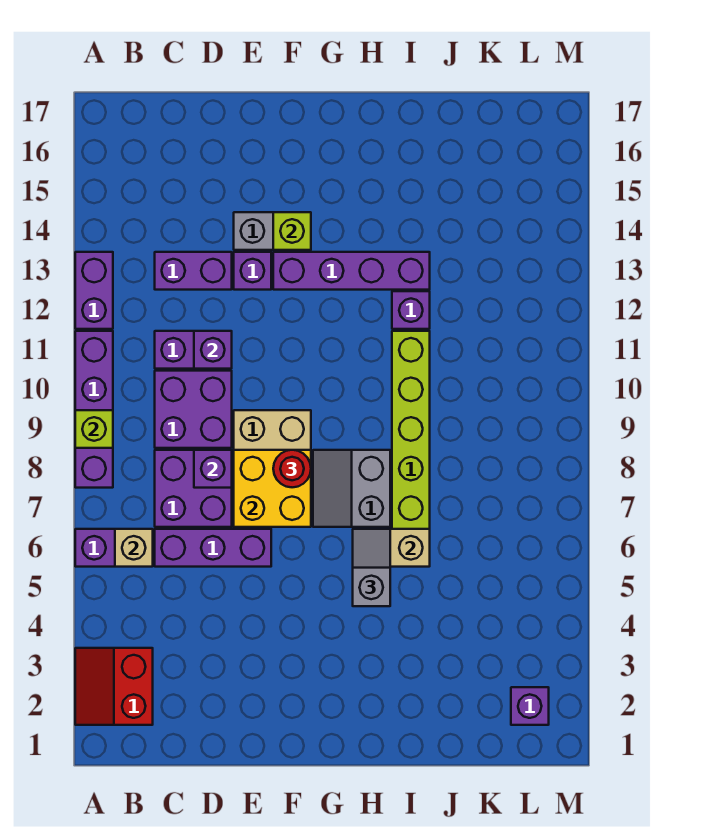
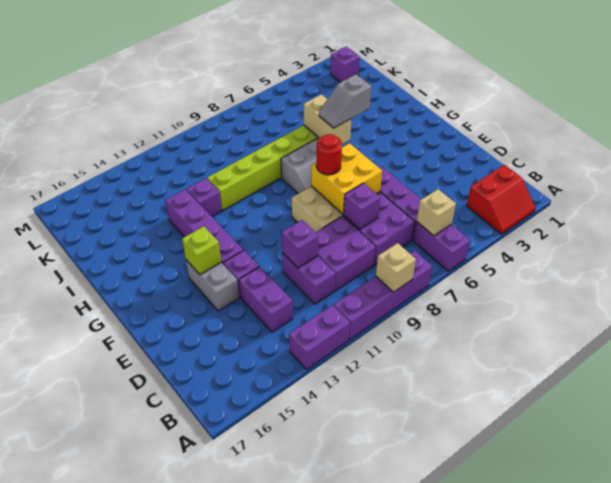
lime brick A9 level 2 -> tan brick A9 level 2

